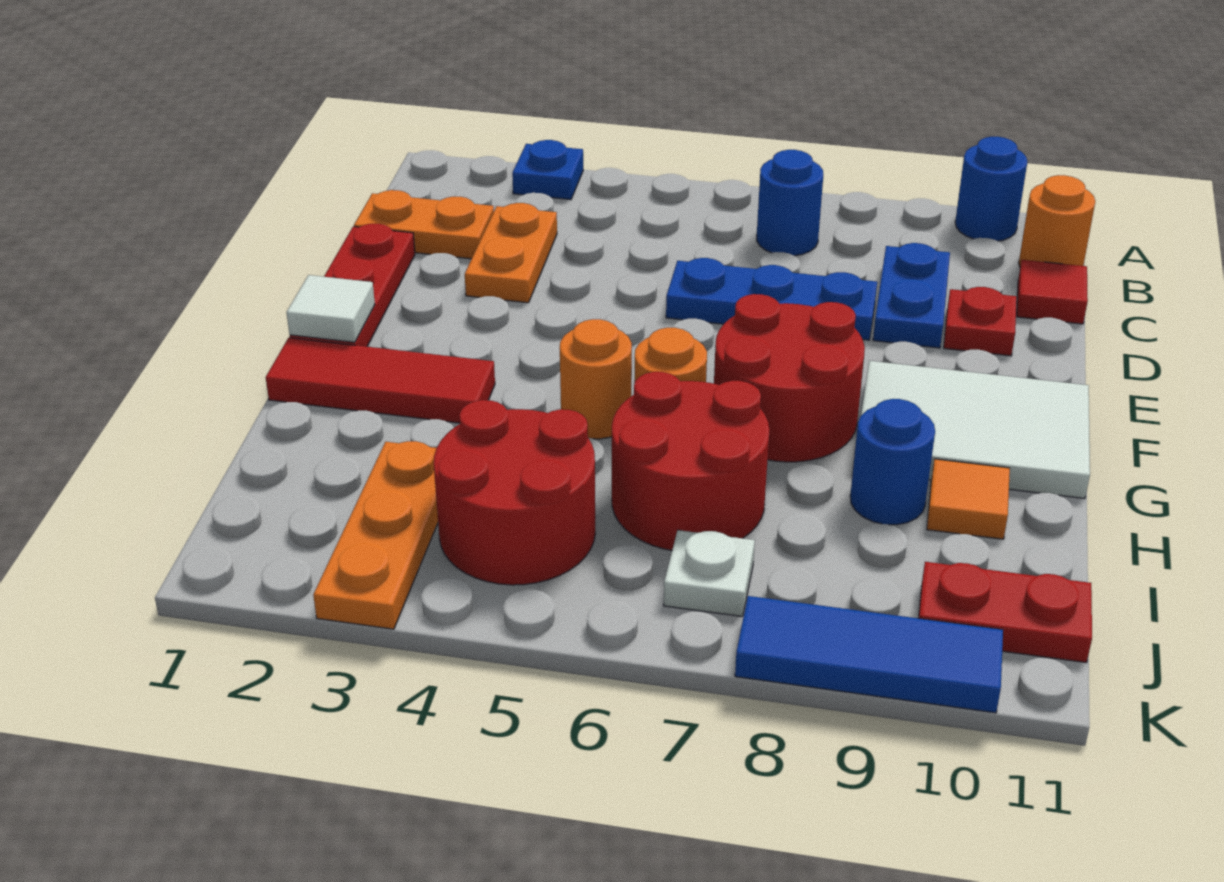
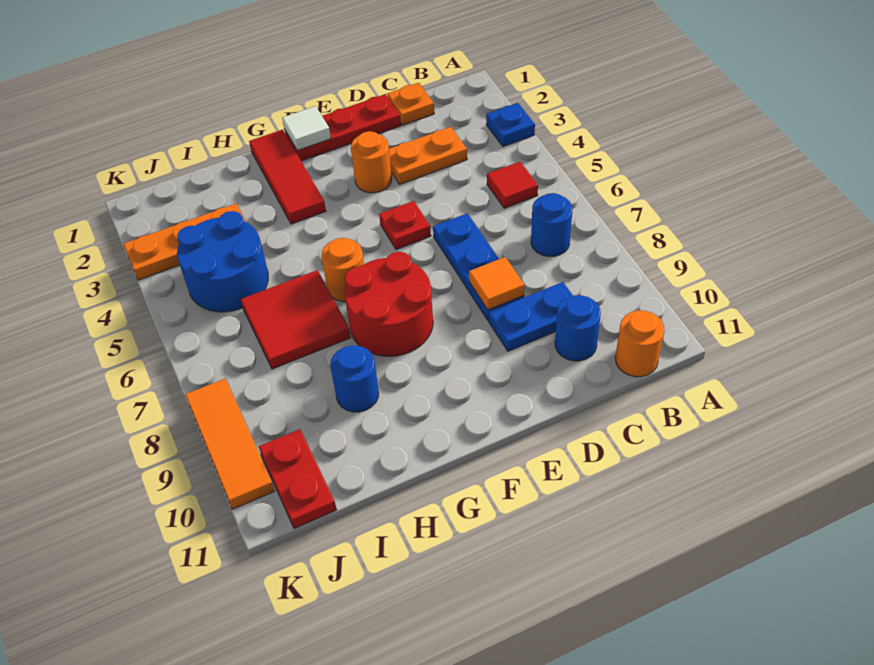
blue round brick A10 level 1 -> blue round brick C10 level 1
orange plate C1:C2 level 1 -> orange plate C1 level 1
red tile C11 level 1 -> red tile B5 level 1
red plate D10 level 1 -> red plate E5 level 1
white tile F9:G11 level 1 -> none
orange round brick G5 level 1 -> orange round brick E3 level 1
red round brick H6:I7 level 1 -> red tile H6:I7 level 1
orange tile H10 level 1 -> orange tile D8 level 2
red round brick I4:J5 level 1 -> blue round brick I4:J5 level 1
white plate J7 level 1 -> none
blue tile K8:K10 level 1 -> orange tile K8:K10 level 1

